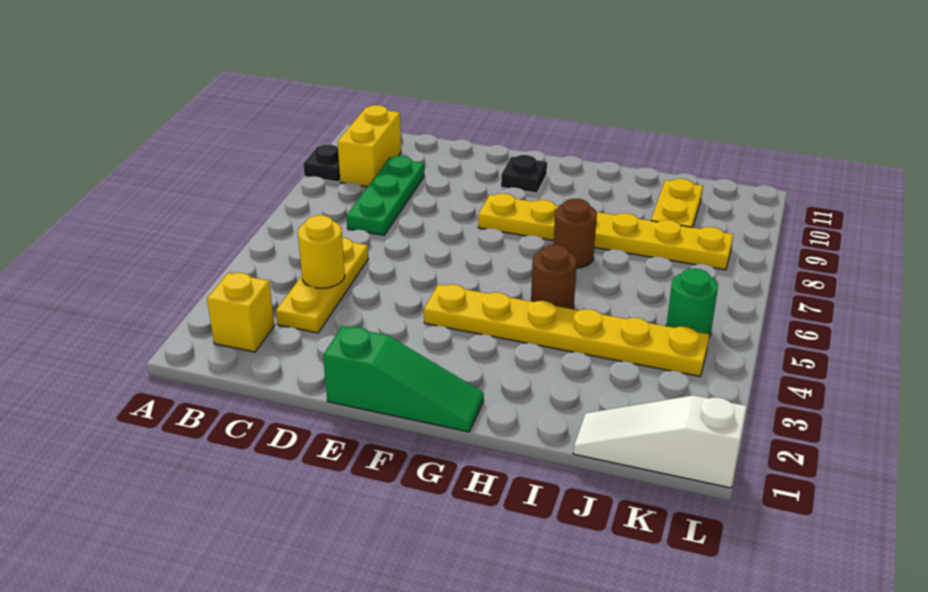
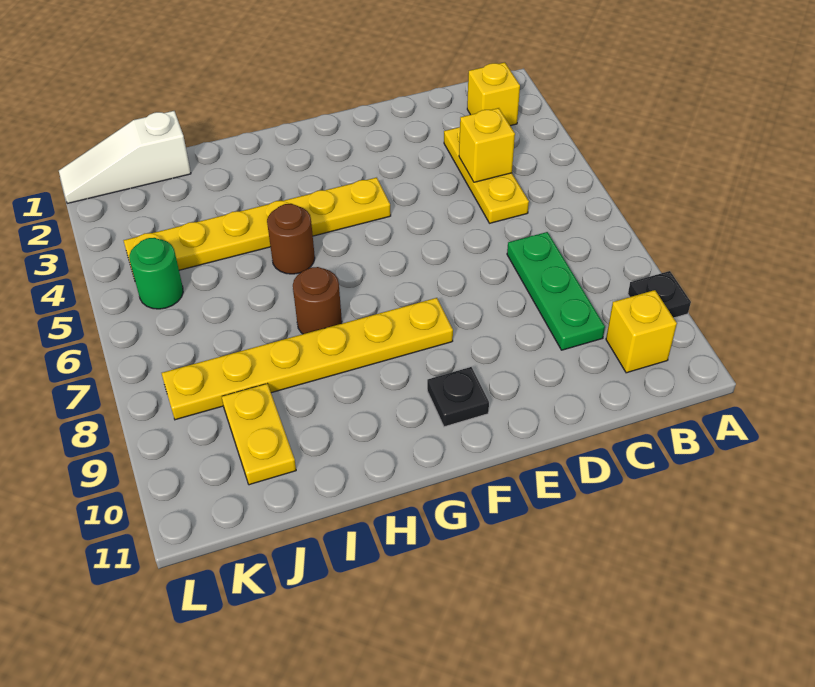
yellow brick B9:B10 level 1 -> yellow brick B10 level 1
yellow round brick C4 level 2 -> yellow brick C4 level 2
green slope E1:G1 level 1 top E -> none
white slope J1:L1 level 1 top L -> white slope J1:L1 level 1 top J

